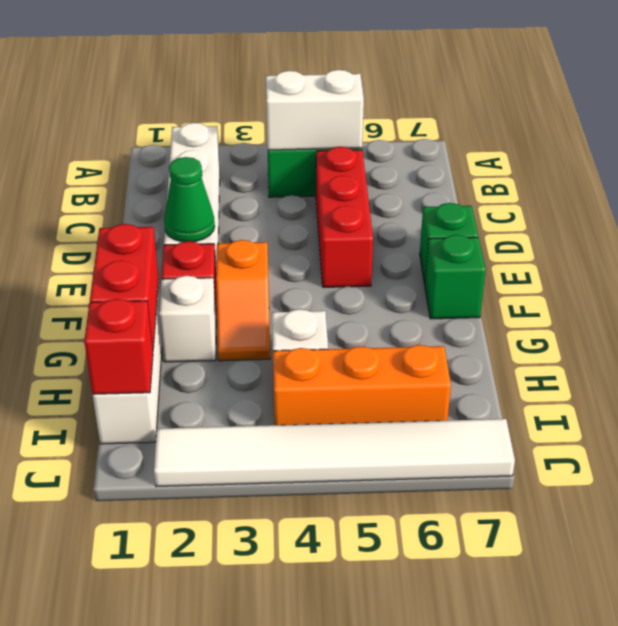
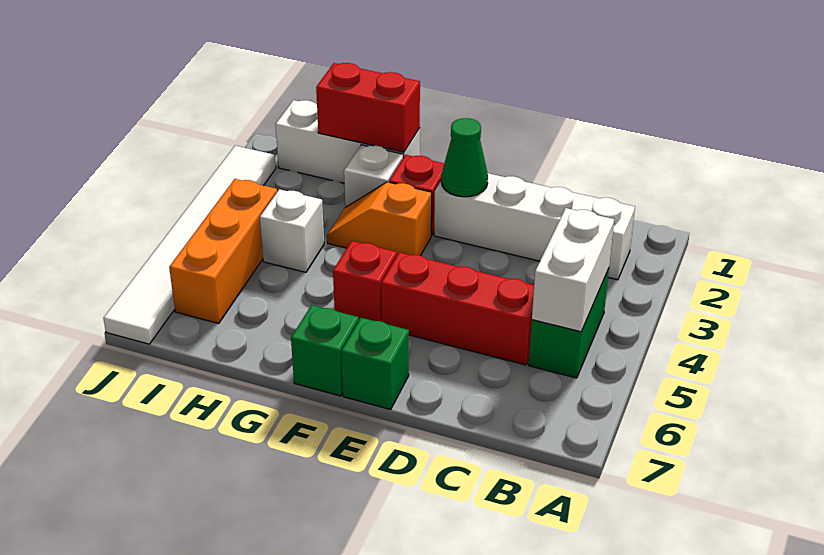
red brick I1 level 2 -> red brick F5 level 1

